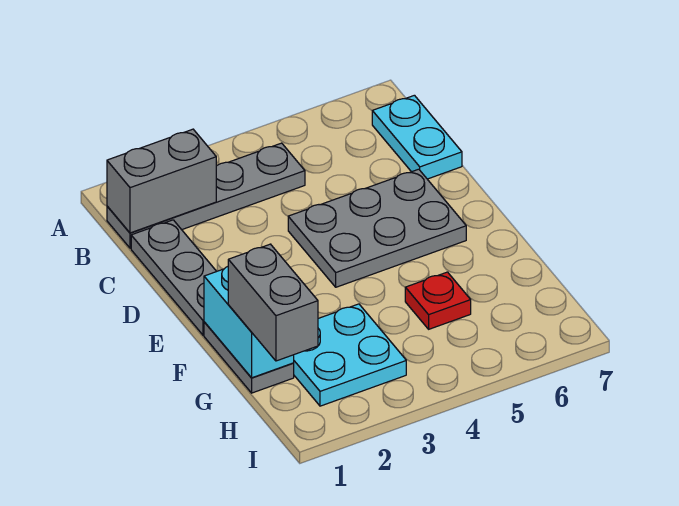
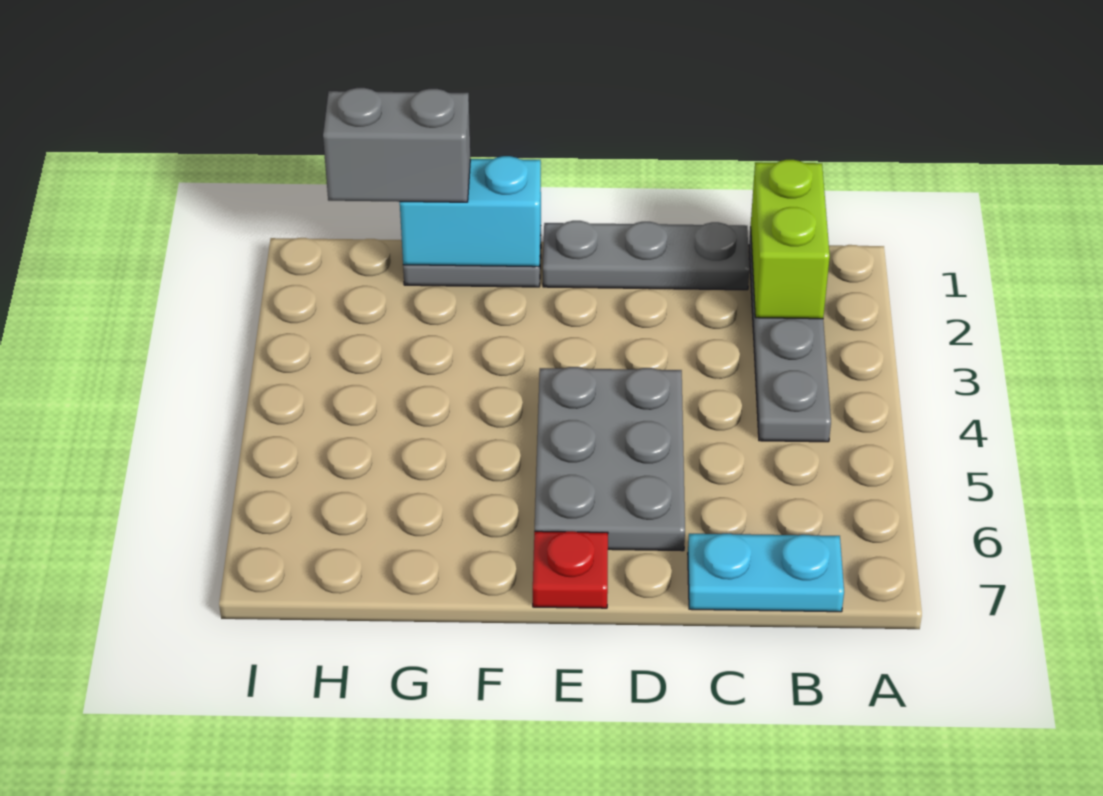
grey brick B1:B2 level 2 -> lime brick B1:B2 level 2
cyan plate G2:H3 level 1 -> none
red plate G5 level 1 -> red plate E7 level 1

